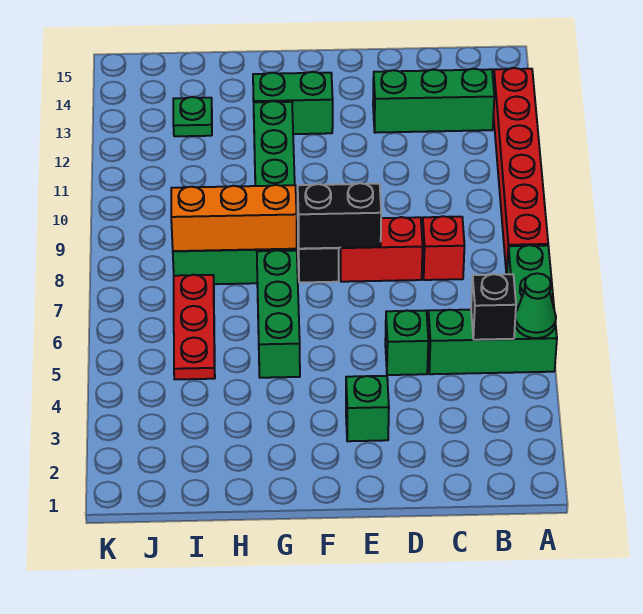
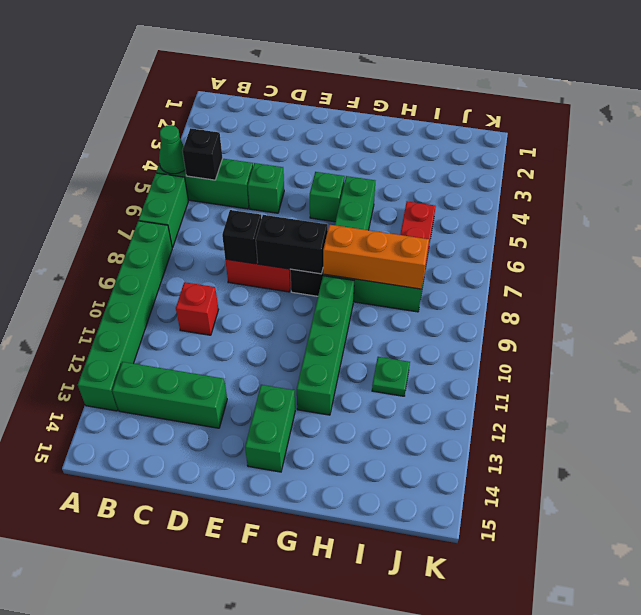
red brick A8:A13 level 1 -> green brick A8:A13 level 1
red brick C8 level 1 -> red brick C10 level 1
none -> black brick D8 level 2
green brick E3 level 1 -> green brick F5 level 1
green brick F13:G13 level 1 -> green brick F13:F14 level 1
green plate I13 level 1 -> green plate I11 level 1

